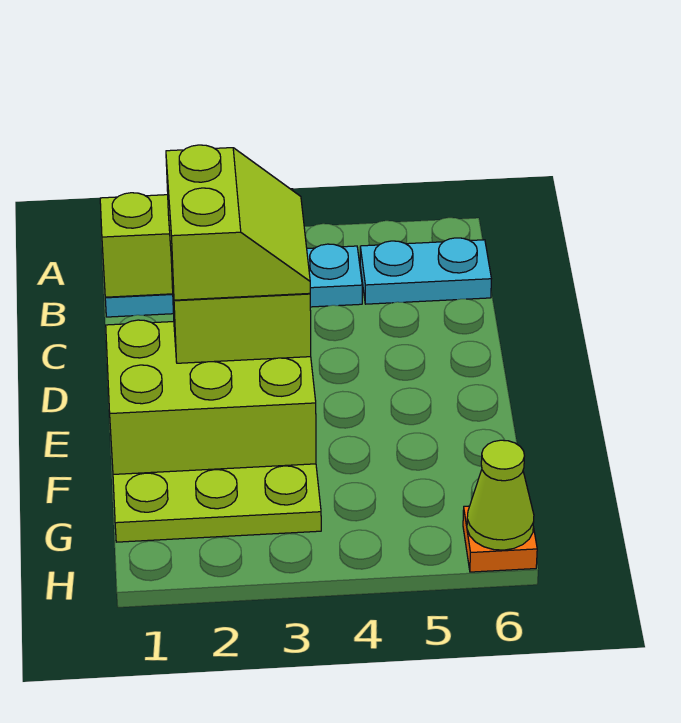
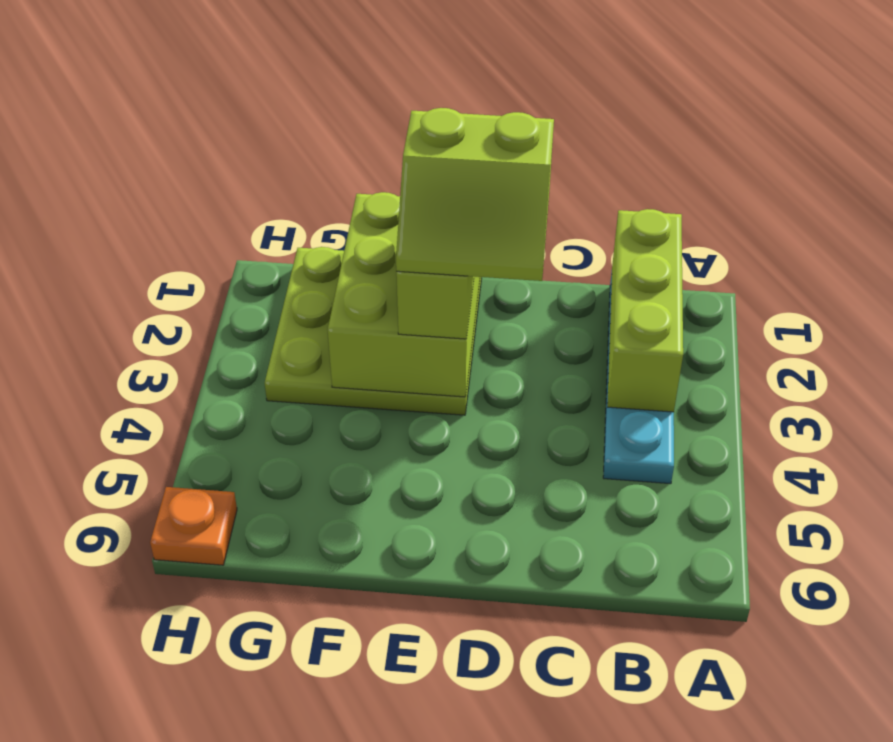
cyan plate B5:B6 level 1 -> none
lime cone H6 level 2 -> none

